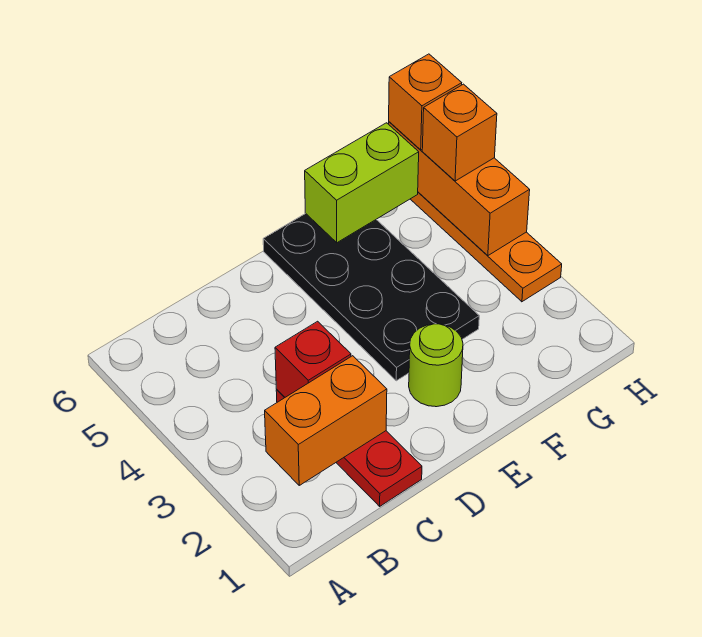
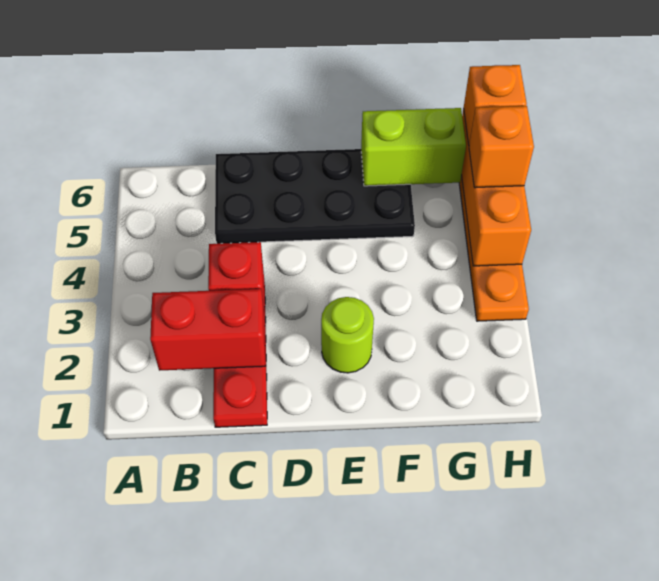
orange brick B2:C2 level 2 -> red brick B2:C2 level 2
black plate E3:F6 level 1 -> black plate C5:F6 level 1

